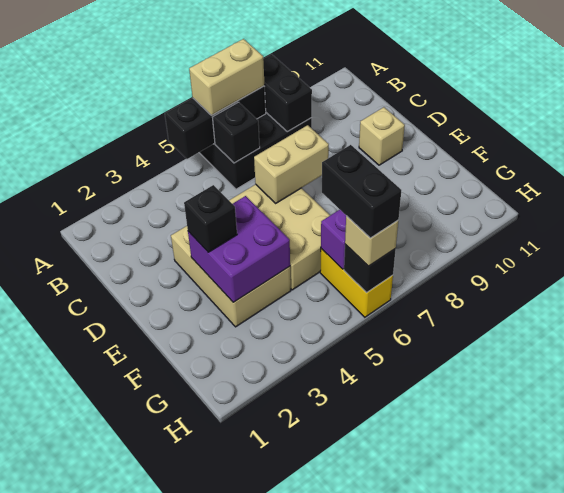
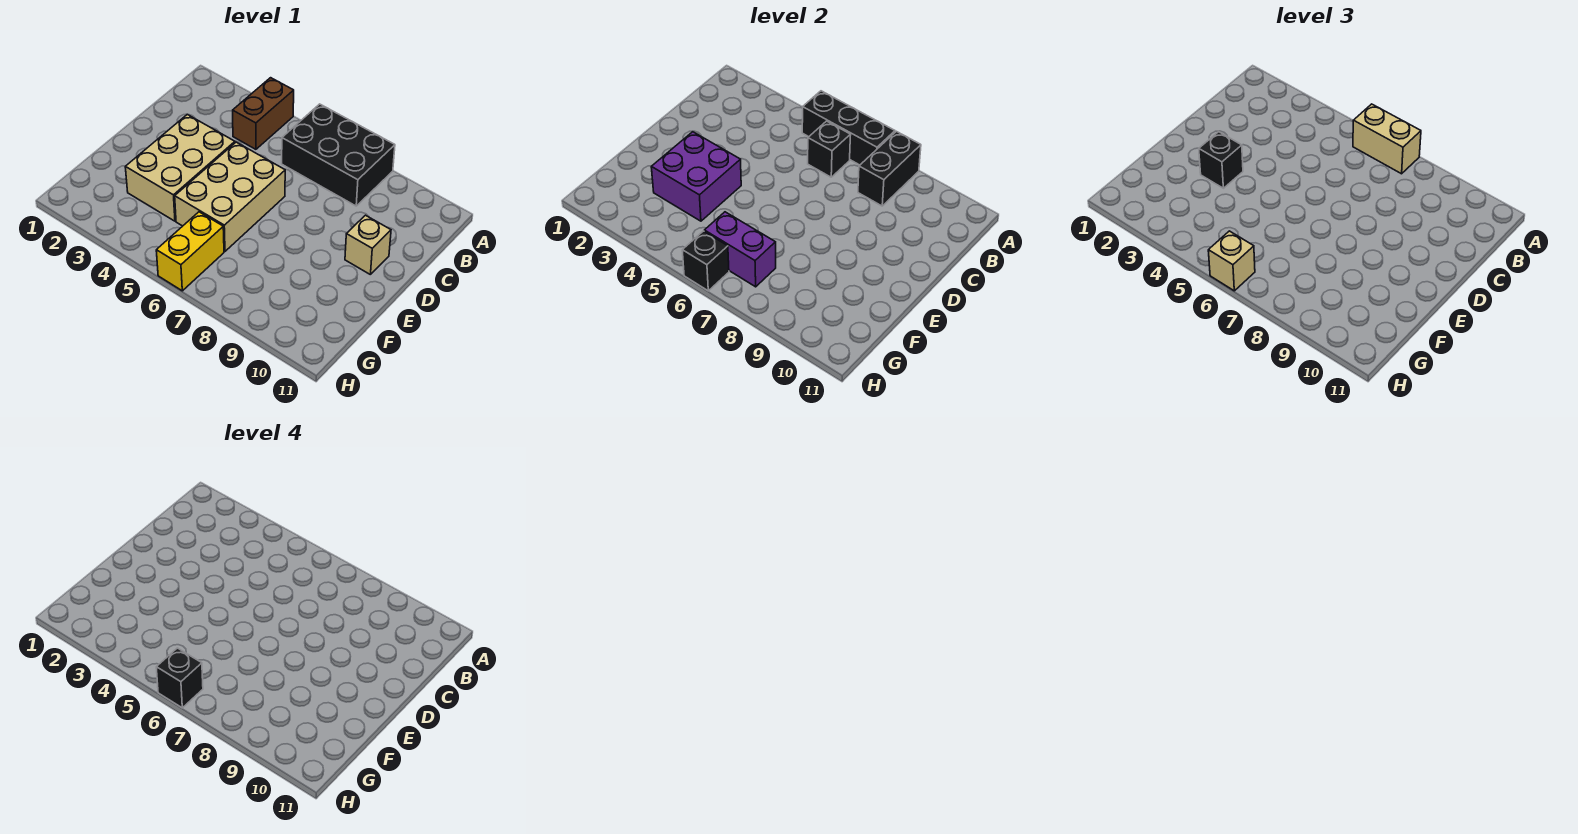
none -> brown brick A4:B4 level 1
tan brick D6:D7 level 2 -> none
black brick G6:H6 level 4 -> black brick H6 level 4

